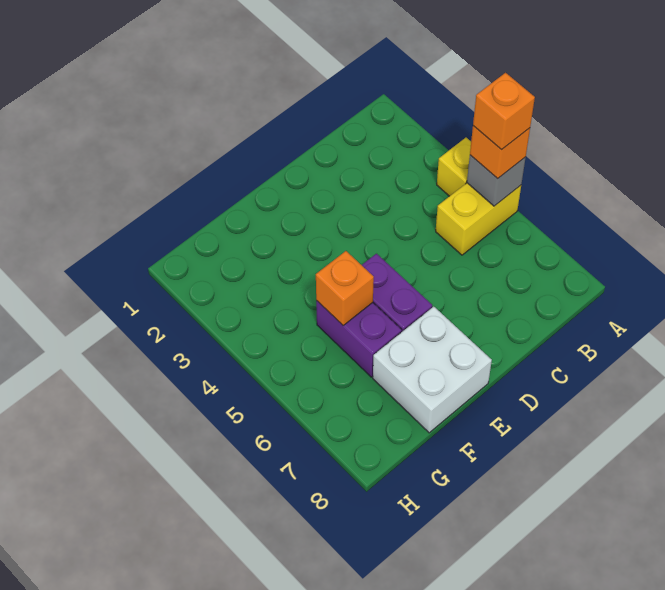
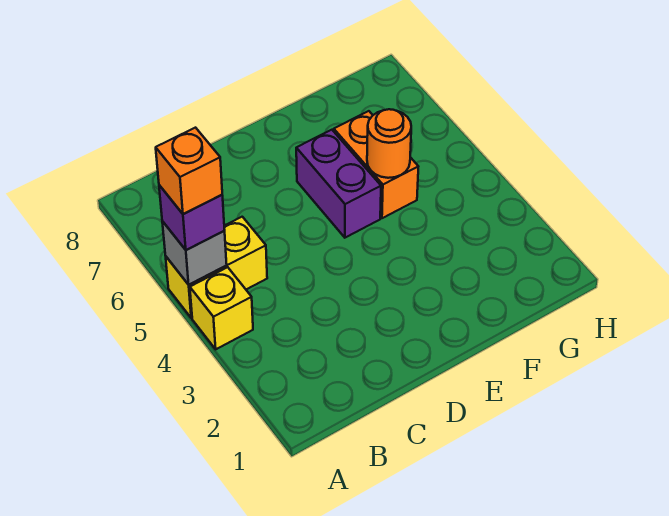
orange brick A5 level 3 -> purple brick A5 level 3
white brick E7:F8 level 1 -> none
purple brick F5:F6 level 1 -> orange brick F5:F6 level 1
orange brick F5 level 2 -> orange round brick F5 level 2

